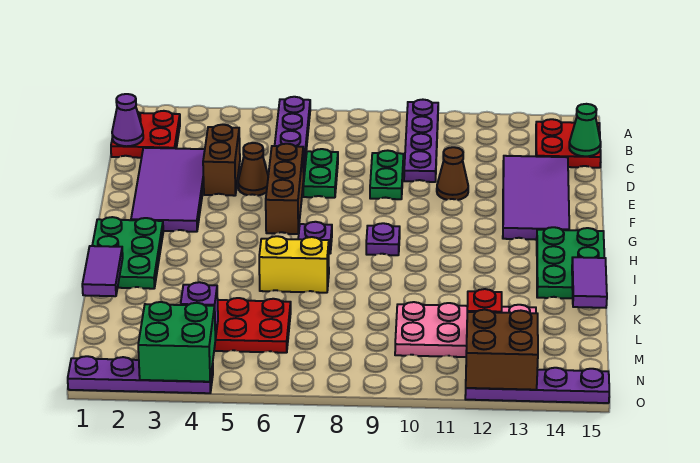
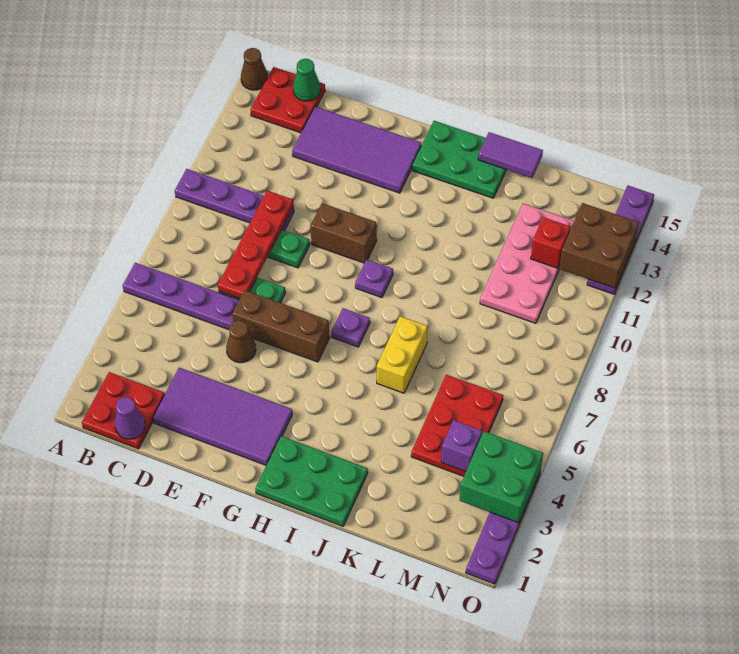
brown brick D4:E4 level 1 -> brown brick F10:G10 level 1
none -> red plate D7:D10 level 2
brown cone E11 level 1 -> brown cone A15 level 1
purple tile J1:K1 level 2 -> none

